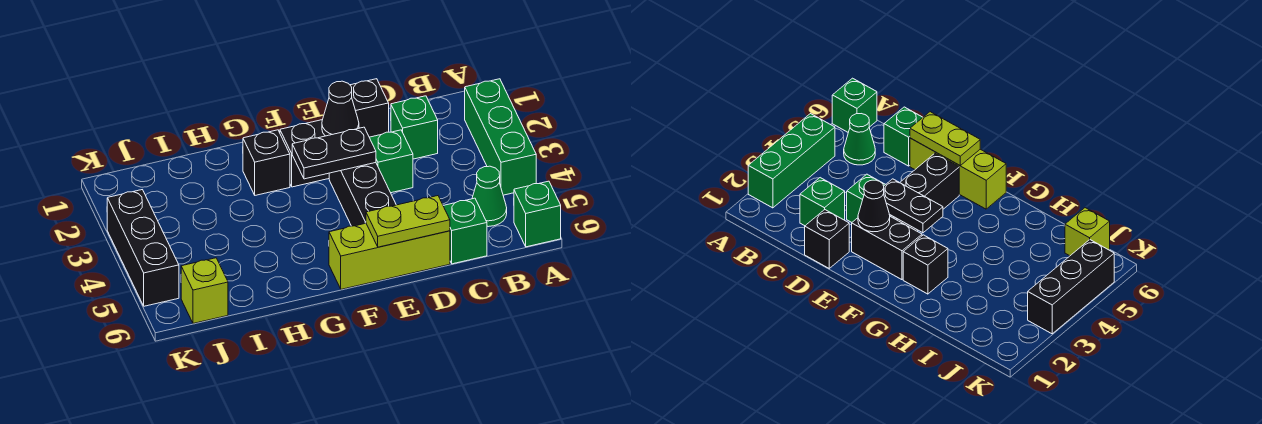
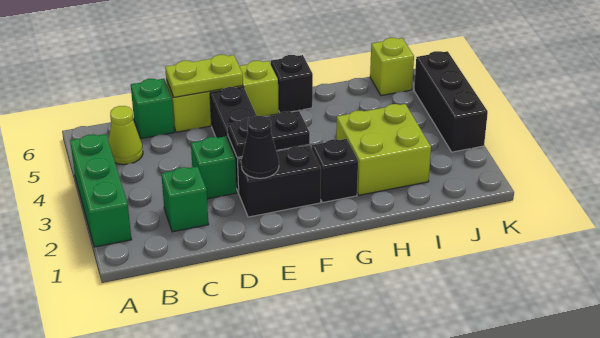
green brick A6 level 1 -> none
green cone B5 level 1 -> lime cone B5 level 1
black brick D1 level 1 -> black brick G6 level 1
none -> lime brick H2:I3 level 1

